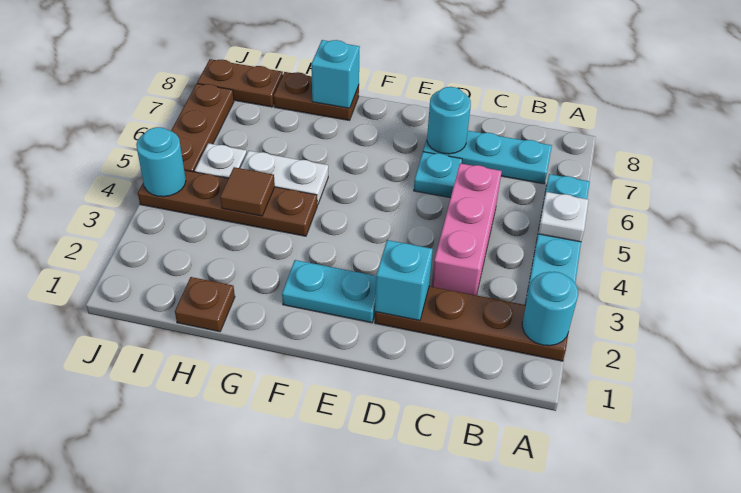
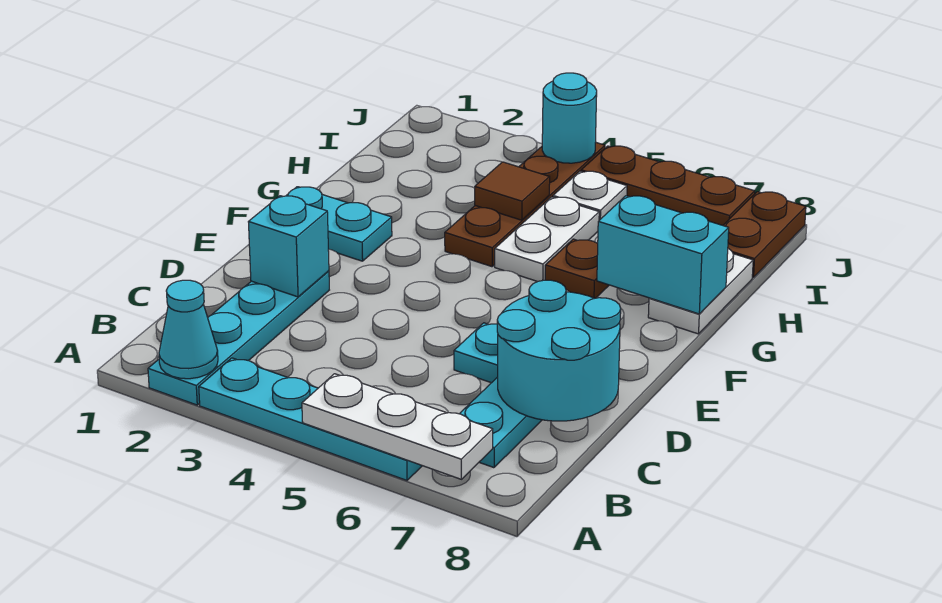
brown plate A2:D2 level 1 -> cyan plate A2:D2 level 1
cyan round brick A2 level 2 -> cyan cone A2 level 2
white plate A5 level 2 -> white plate A5:A7 level 2
pink brick C3:C5 level 1 -> none
cyan round brick D7 level 2 -> cyan round brick C7:D8 level 2
cyan plate E2:F2 level 1 -> cyan plate F1:F2 level 1
brown plate G8:H8 level 1 -> white plate G8:H8 level 1
cyan brick G8 level 2 -> cyan brick G7:G8 level 2
brown plate H1 level 1 -> brown plate G6 level 1

